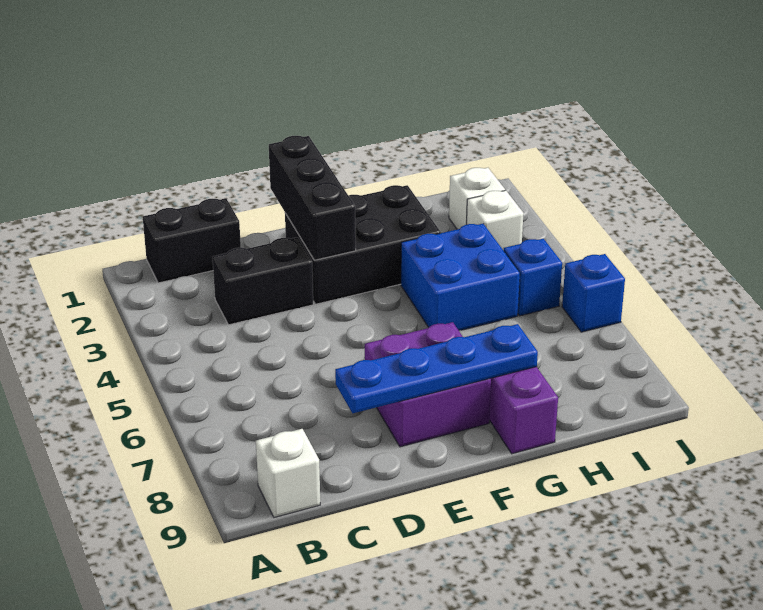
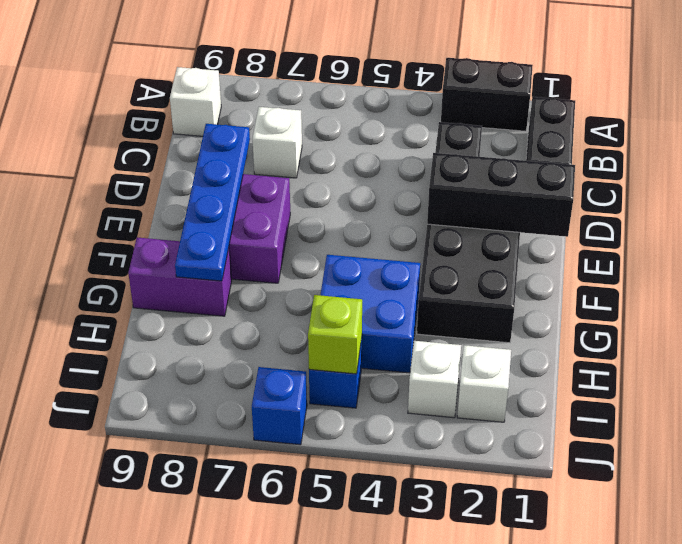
none -> black brick A2:A3 level 1
none -> white brick C7 level 1
none -> lime brick I5 level 2

